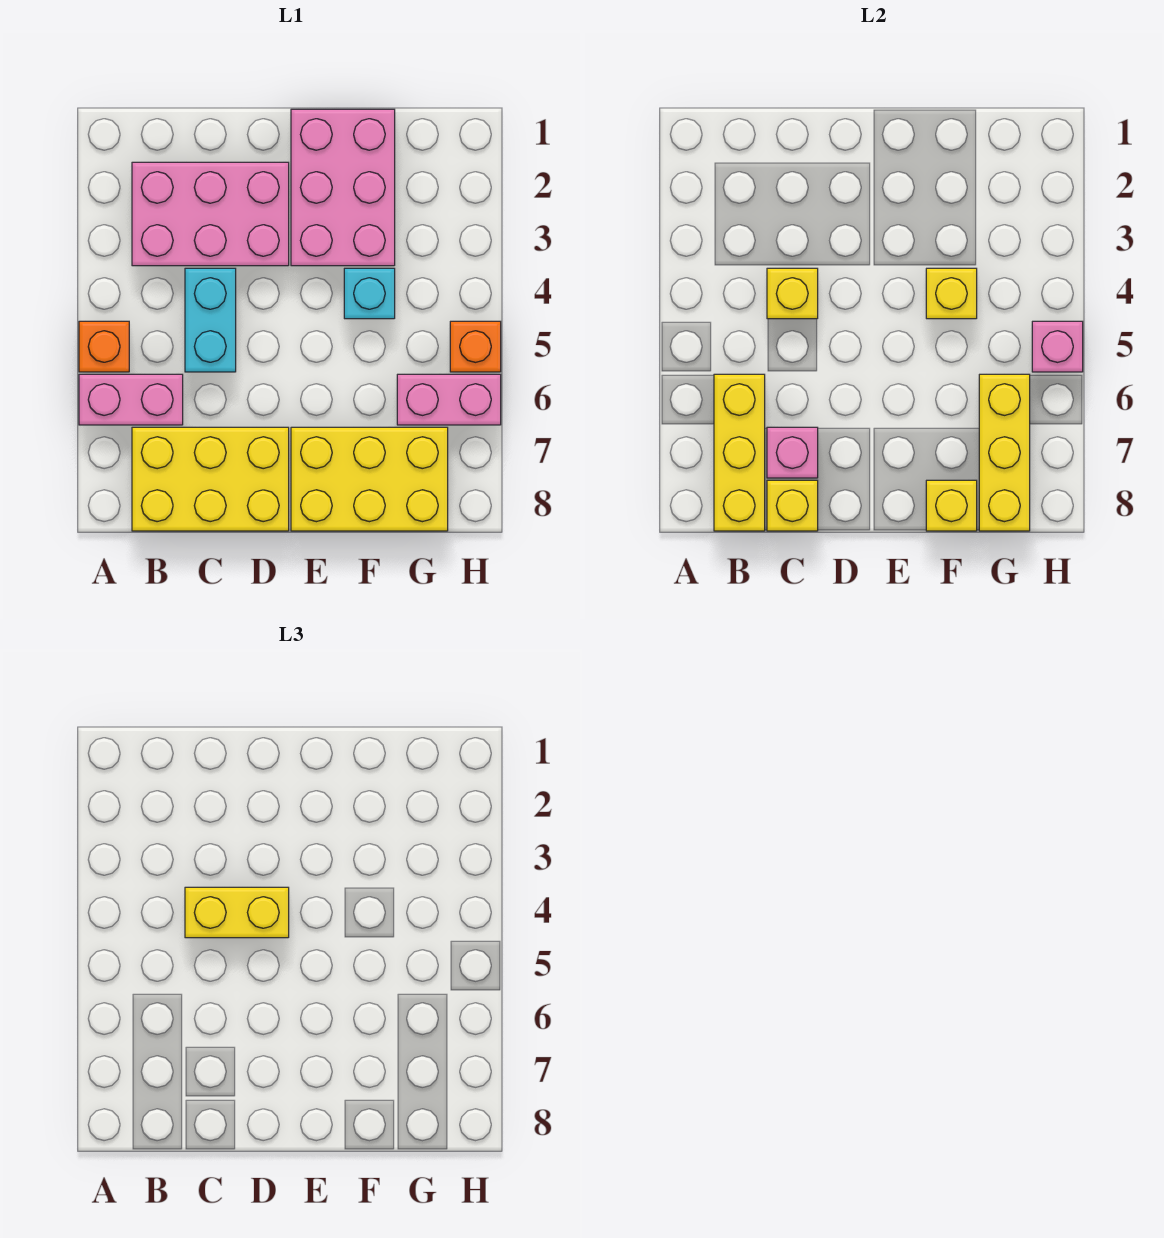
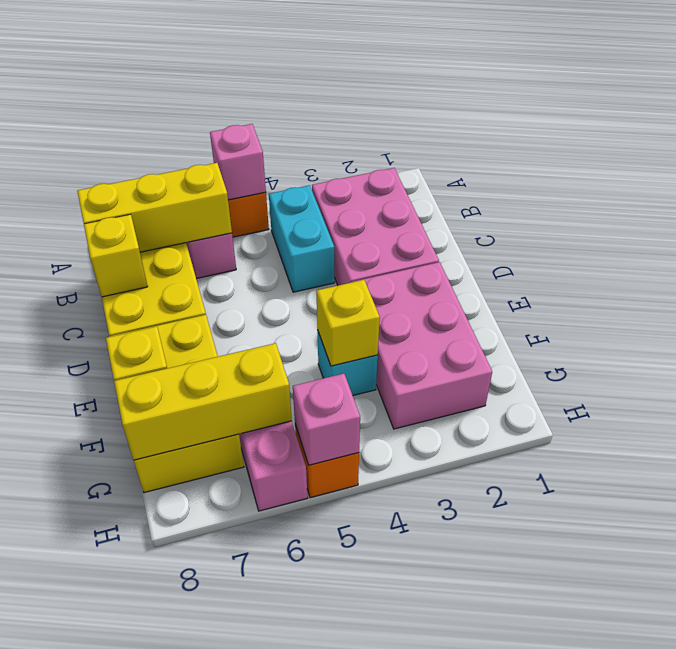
cyan brick C4:C5 level 1 -> cyan brick B4:C4 level 1
yellow brick C4 level 2 -> none
yellow brick C4:D4 level 3 -> none
pink brick C7 level 2 -> pink brick A5 level 2
pink brick E1:F3 level 1 -> pink brick E2:G3 level 1

